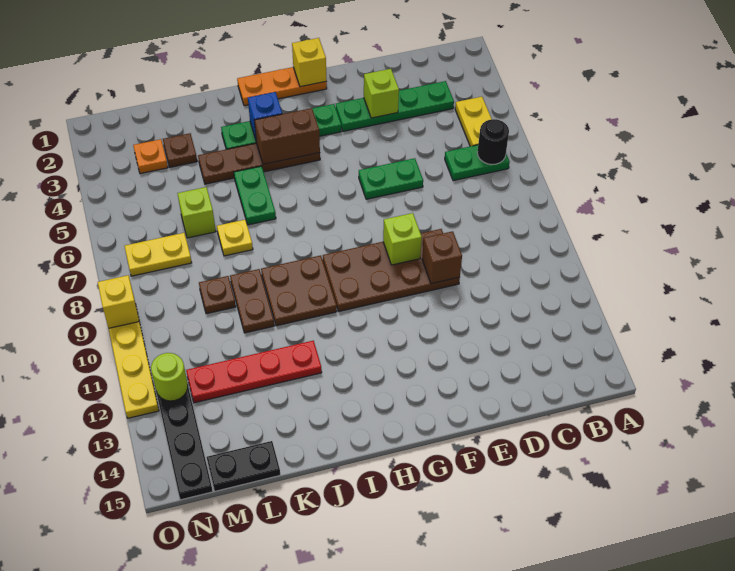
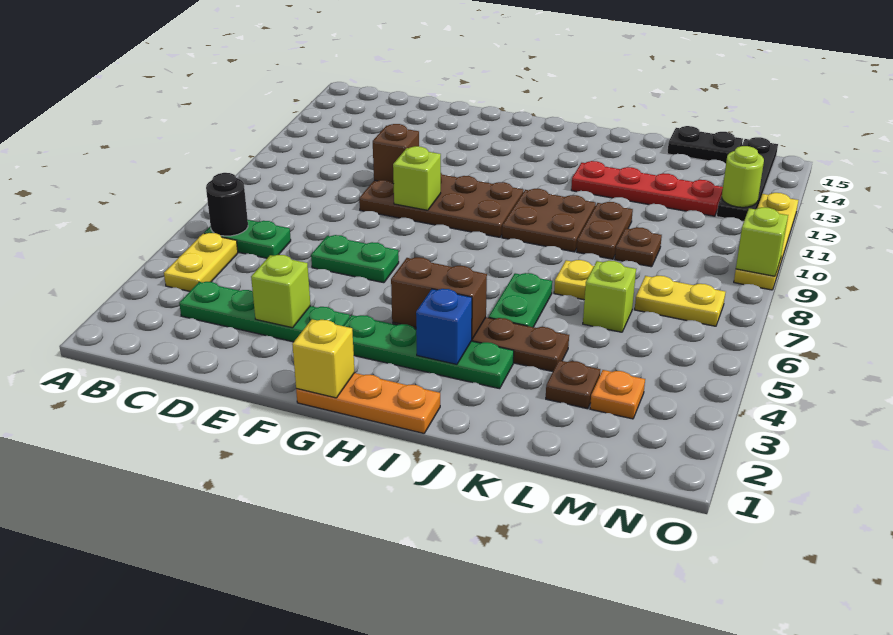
yellow brick O9 level 2 -> lime brick O9 level 2

